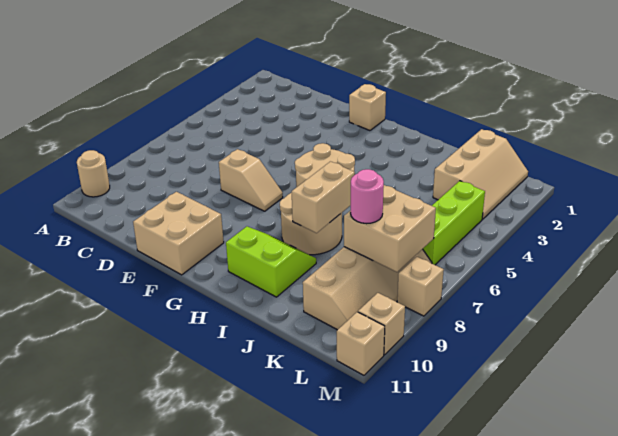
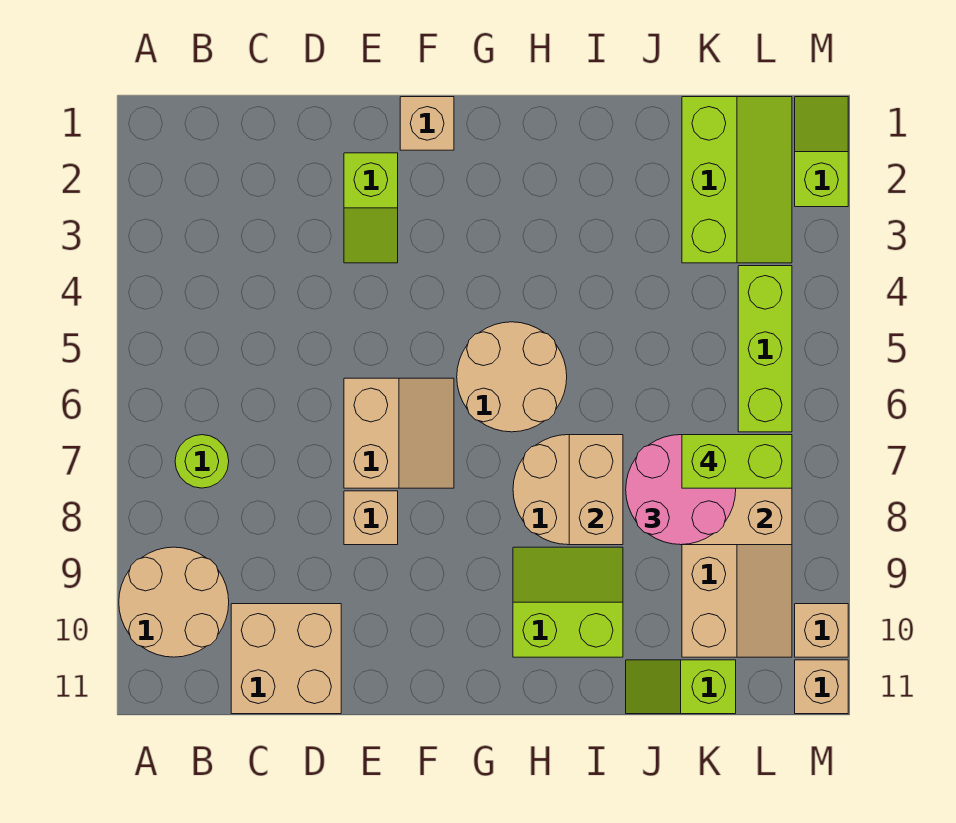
tan round brick A10 level 1 -> tan round brick A9:B10 level 1
none -> lime round brick B7 level 1
none -> lime slope E2:E3 level 1 top 2
tan slope E7:F7 level 1 top E -> tan slope E6:F7 level 1 top E
tan brick E10:F11 level 1 -> tan brick C10:D11 level 1
none -> lime slope J11:K11 level 1 top K
tan slope K1:L3 level 1 top K -> lime slope K1:L3 level 1 top K
none -> lime brick K7:L7 level 4
pink round brick K8 level 3 -> pink round brick J7:K8 level 3
none -> lime slope M1:M2 level 1 top 2
tan brick M8 level 1 -> tan brick E8 level 1

